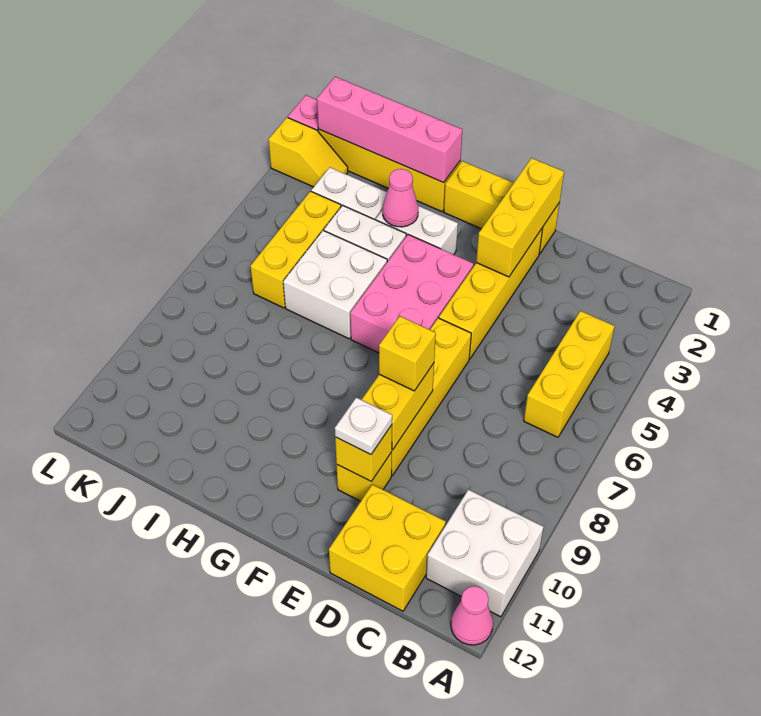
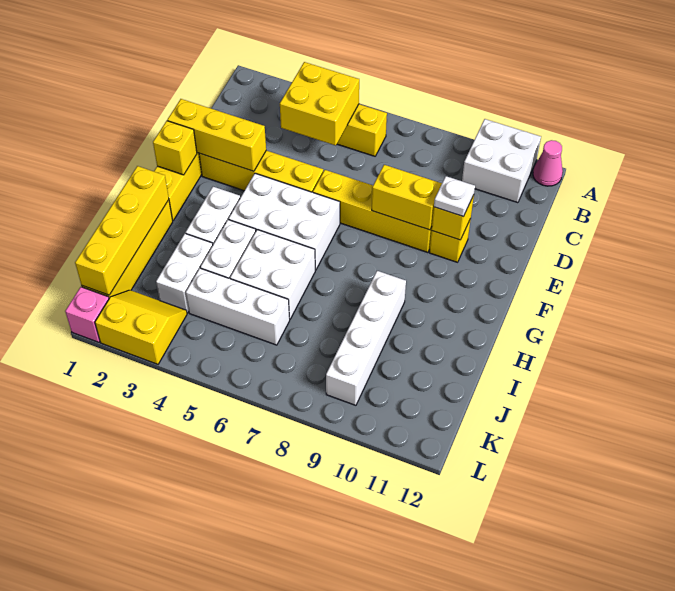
yellow brick C11:D12 level 1 -> yellow brick B4:C5 level 2
yellow brick E8 level 3 -> yellow brick F1 level 2
pink brick F4:G6 level 1 -> white brick F4:G6 level 1
pink brick H1:K1 level 2 -> yellow brick H1:K1 level 2
pink cone H3 level 2 -> none
none -> white brick H9:K9 level 1
yellow brick J4:J6 level 1 -> white brick J4:J6 level 1
yellow slope K2:L2 level 1 top L -> yellow slope K2:L3 level 1 top L

